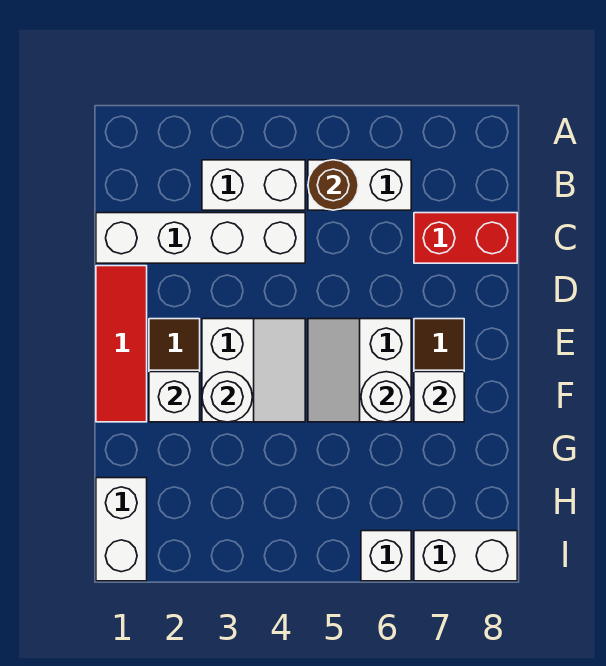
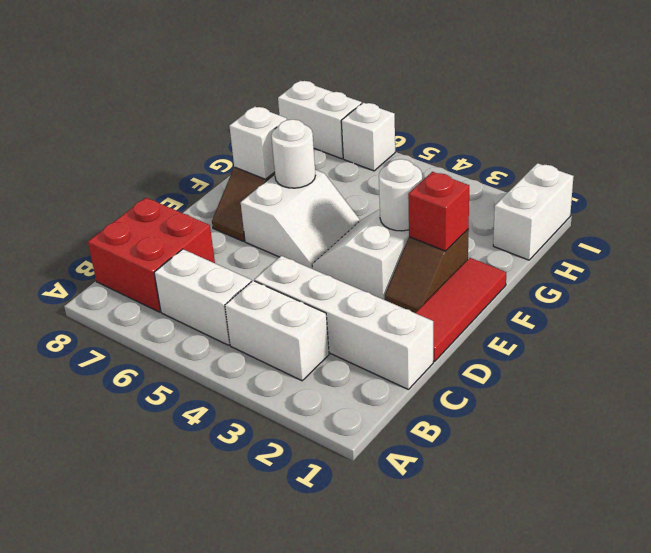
brown round brick B5 level 2 -> none
red brick C7:C8 level 1 -> red brick B7:C8 level 1
white brick F2 level 2 -> red brick F2 level 2

